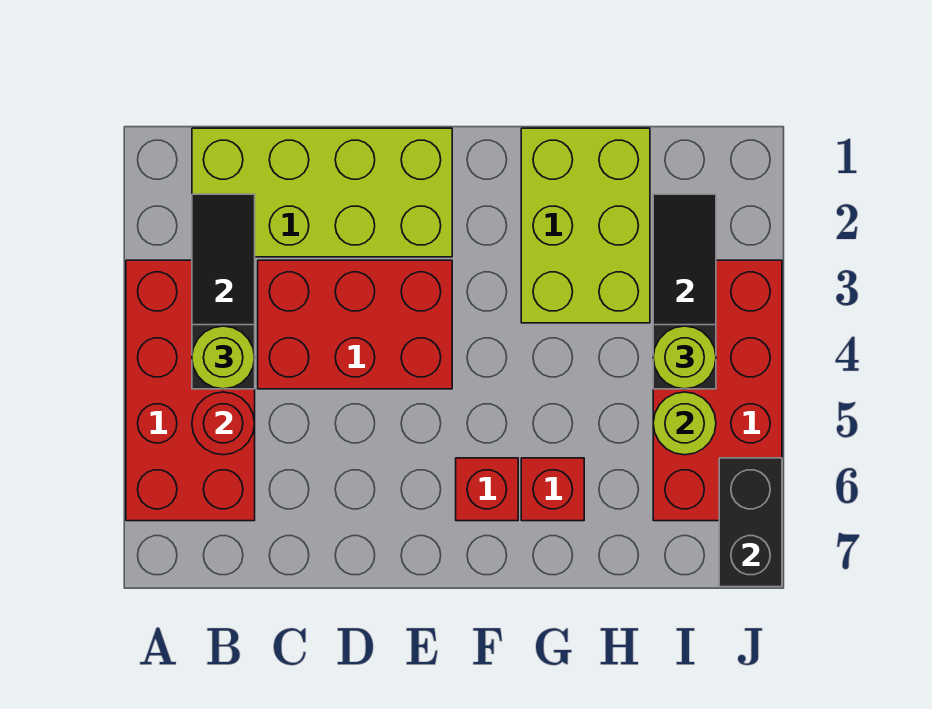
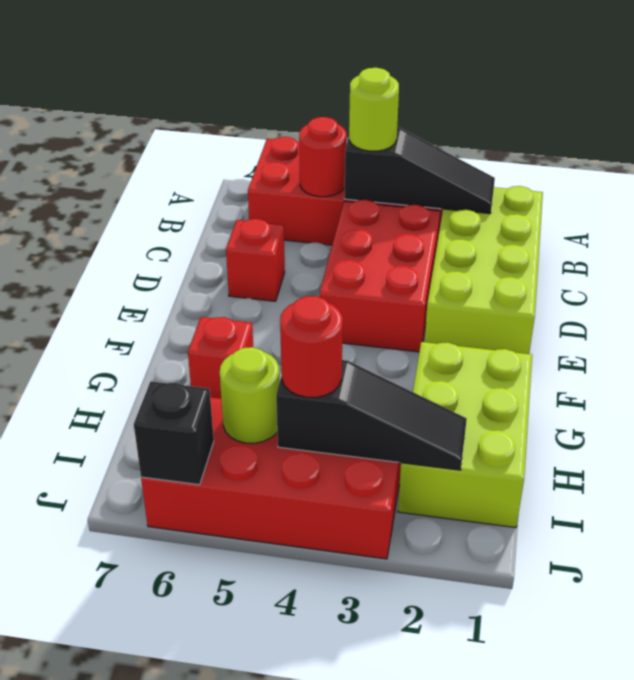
red brick F6 level 1 -> red brick D6 level 1
lime brick G1:H3 level 1 -> lime brick G1:I2 level 1
lime round brick I4 level 3 -> red round brick I4 level 3
black brick J6:J7 level 2 -> black brick J6 level 2

